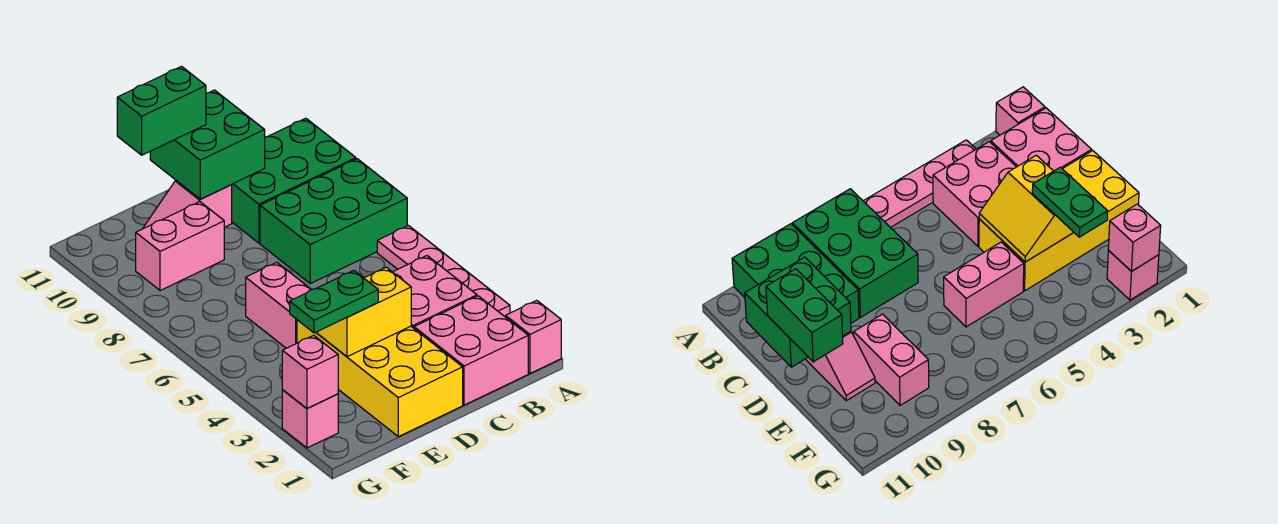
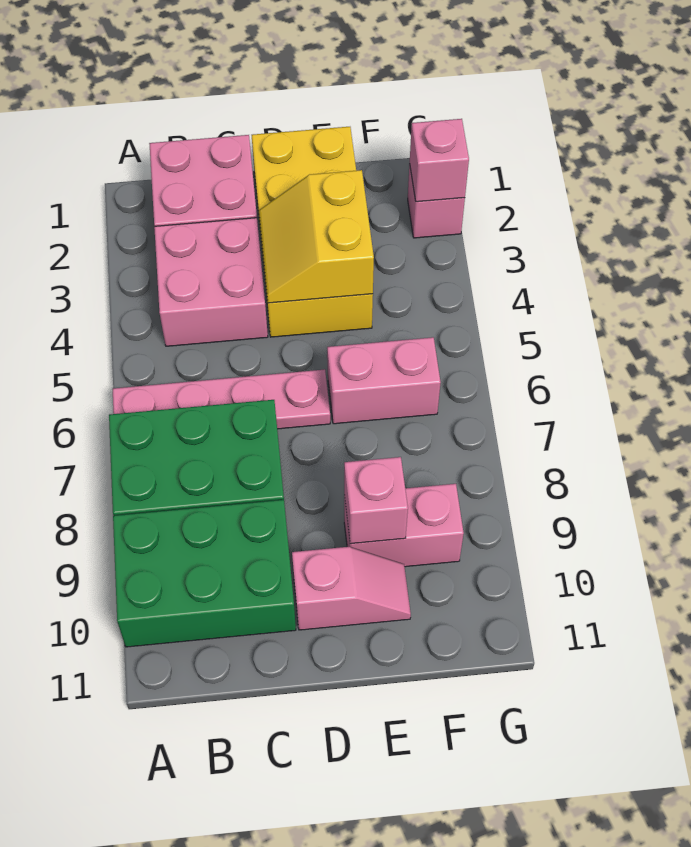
pink brick A1 level 1 -> pink brick E9 level 2
pink plate A3:A6 level 1 -> pink plate A6:D6 level 1
green brick C10:D11 level 2 -> none
yellow slope D3:E4 level 2 top 3 -> yellow slope D3:E4 level 2 top E
green brick D11:E11 level 3 -> none
green plate E3:F3 level 3 -> none
pink brick E5:E6 level 1 -> pink brick E6:F6 level 1

